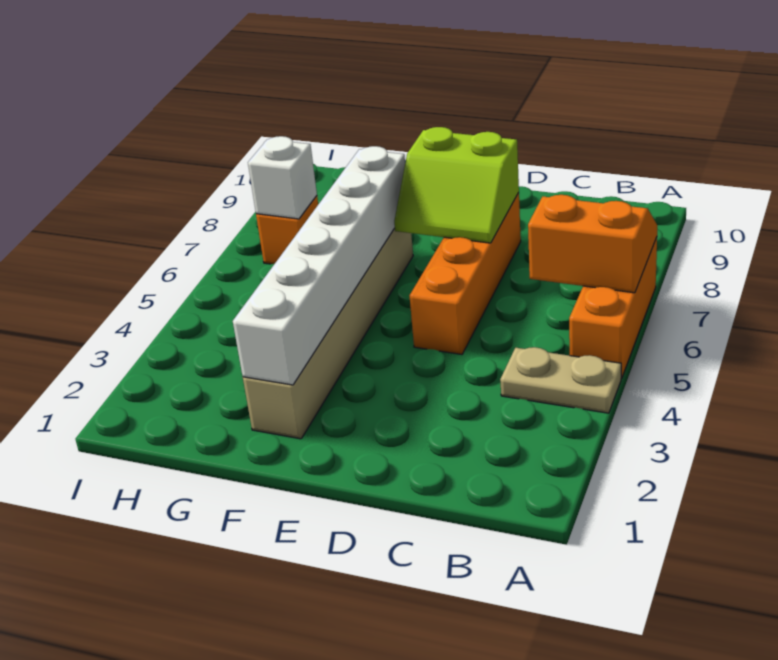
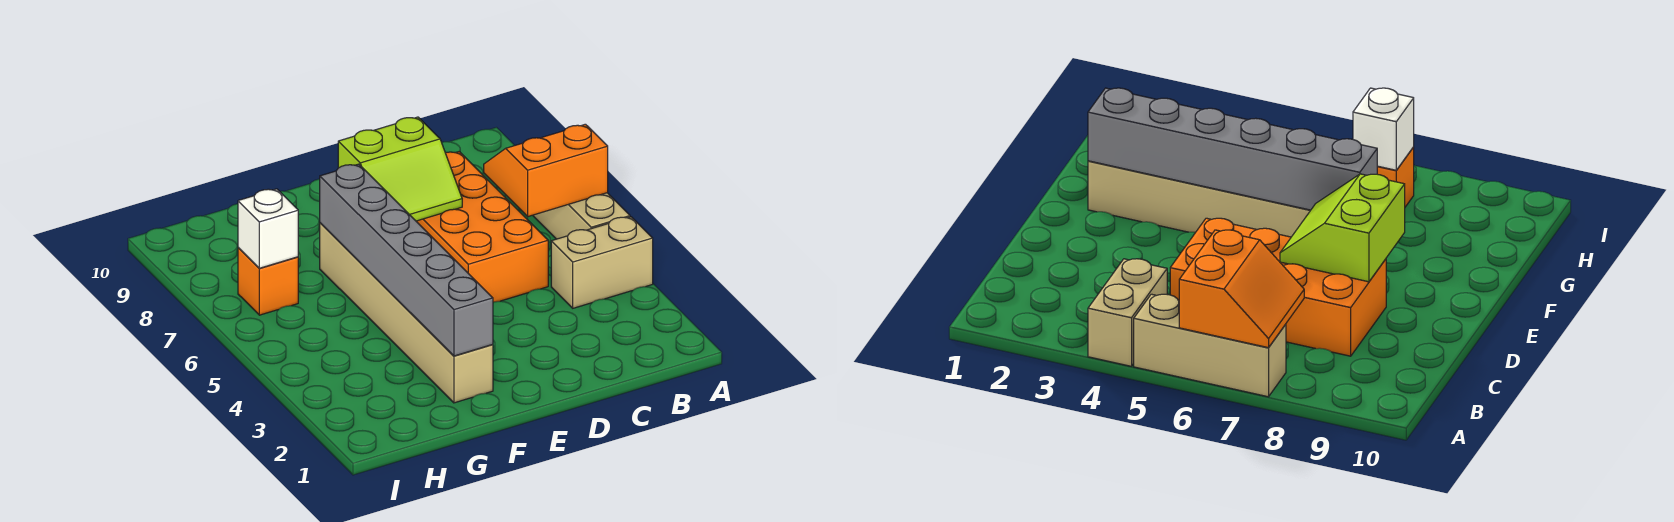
tan plate A4:B4 level 1 -> tan brick A4:B4 level 1
orange brick A5:A7 level 1 -> tan brick A5:A7 level 1
orange brick D5:D8 level 1 -> orange brick C5:D8 level 1
white brick F2:F7 level 2 -> grey brick F2:F7 level 2

